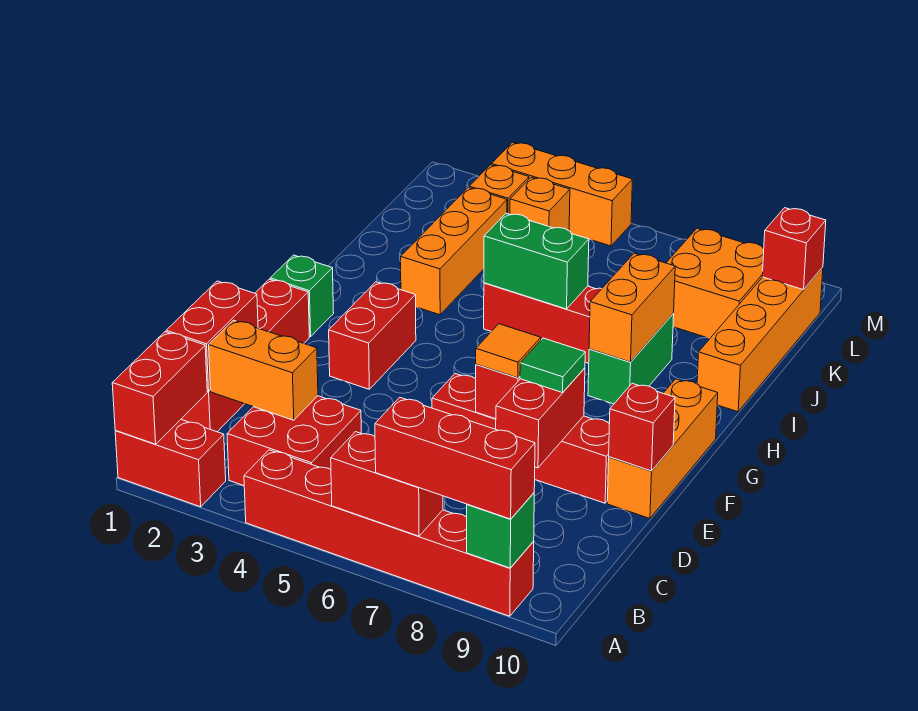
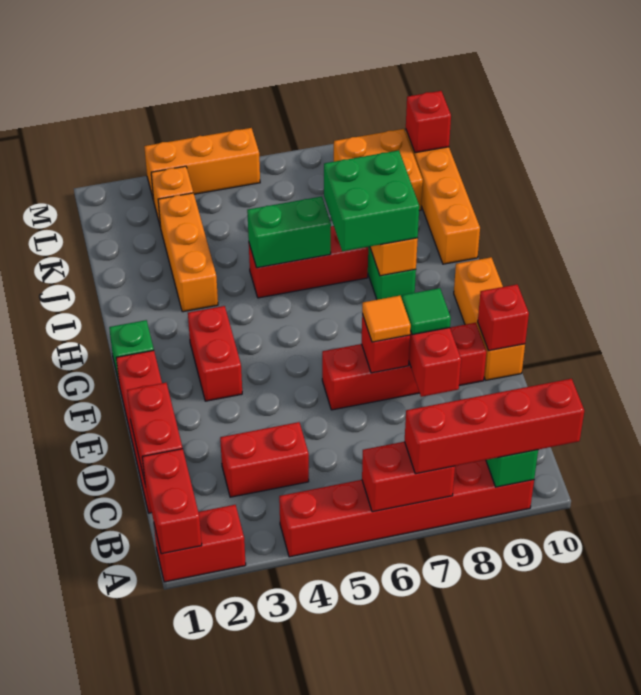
red brick A7:A9 level 3 -> red brick A7:A10 level 3
red brick B3:C4 level 1 -> red brick C3:C4 level 1
orange brick C2:C3 level 2 -> none
none -> green brick H7:I8 level 3
orange brick L4 level 1 -> none

